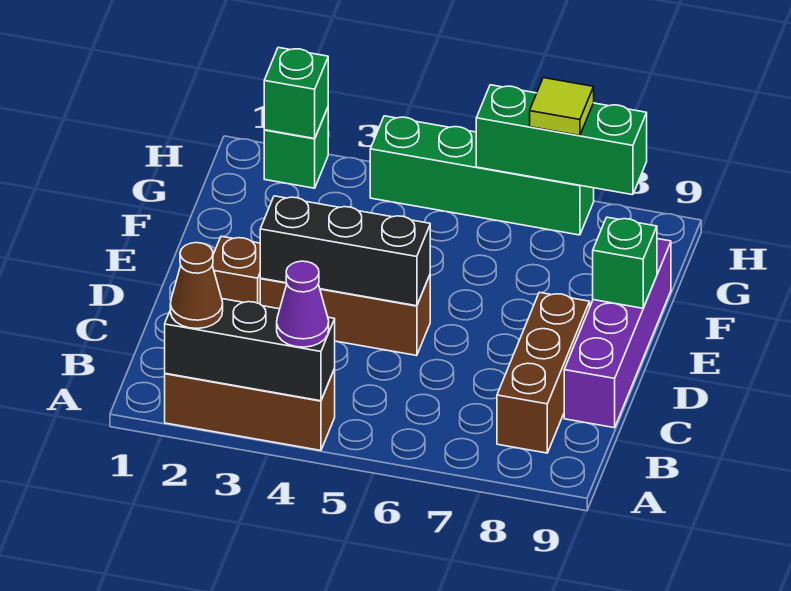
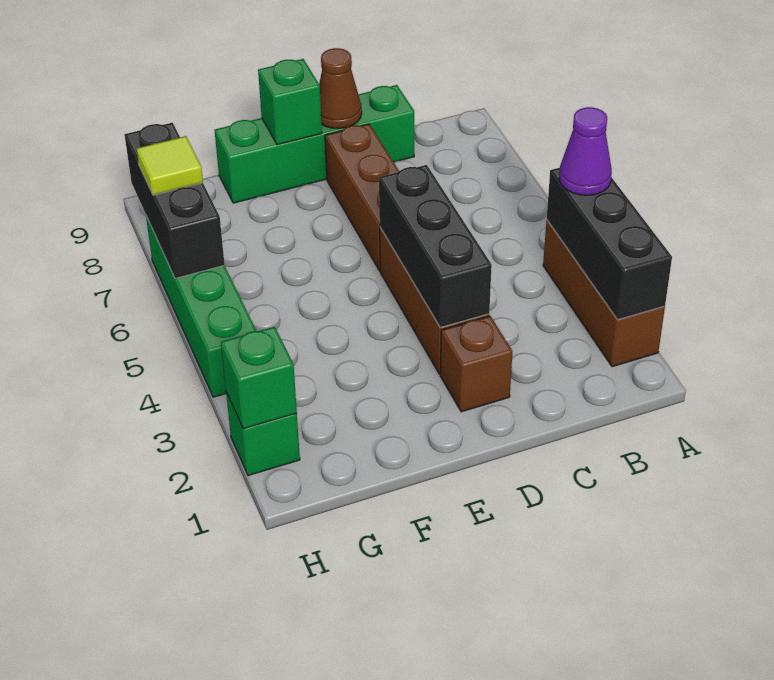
brown cone A2 level 3 -> brown cone D9 level 2
brown brick B8:D8 level 1 -> brown brick D6:D8 level 1
purple brick C9:F9 level 1 -> green brick C9:F9 level 1
green brick H6:H8 level 2 -> black brick H6:H8 level 2

